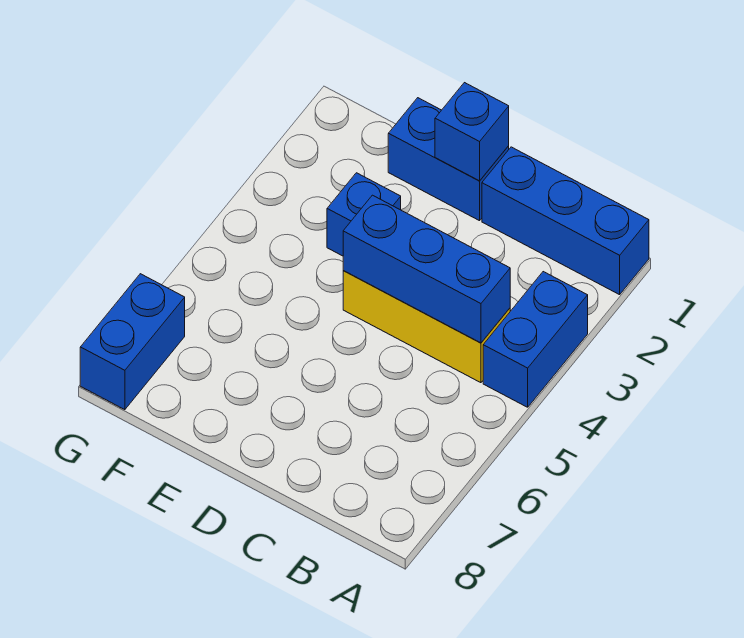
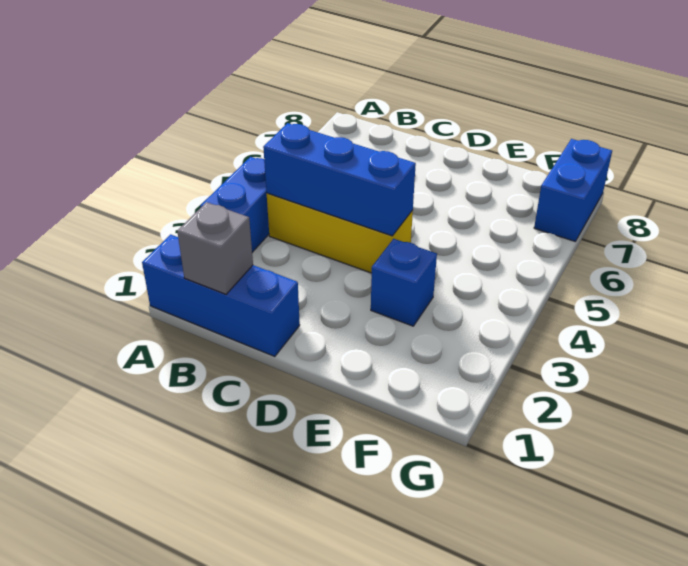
none -> grey brick B1 level 2
blue brick D1:E1 level 1 -> none
blue brick D1 level 2 -> none

